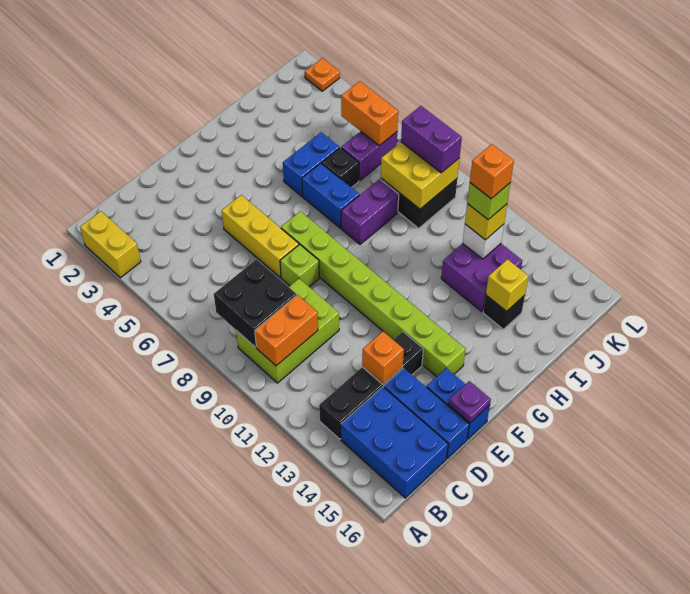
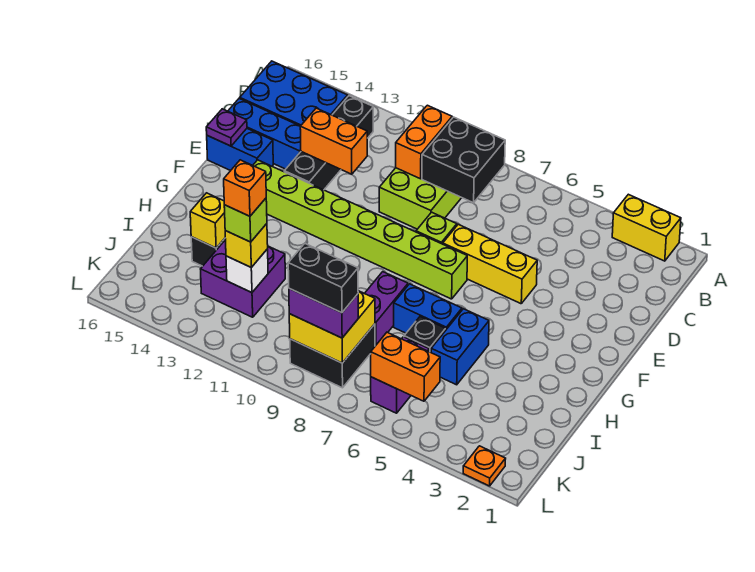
orange brick D13 level 2 -> orange brick D12:D13 level 2
none -> black brick K8:K9 level 4

